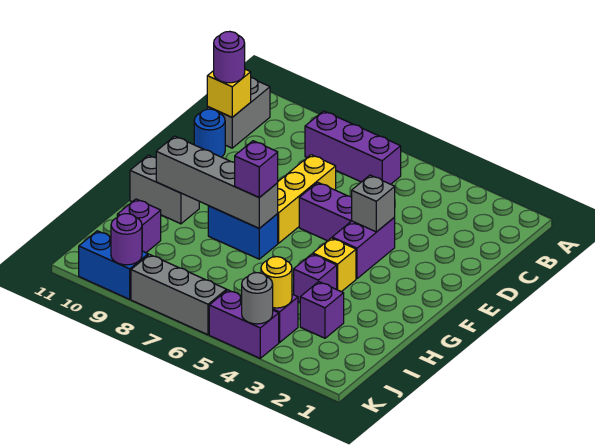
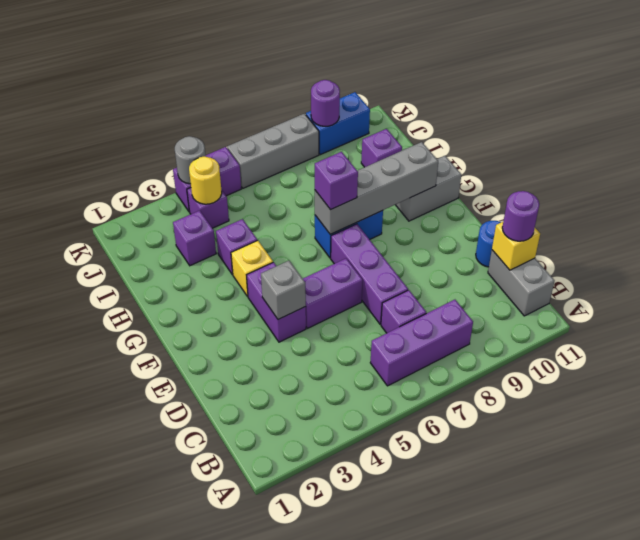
none -> purple brick C7 level 1
yellow brick D7:F7 level 1 -> purple brick D7:F7 level 1

